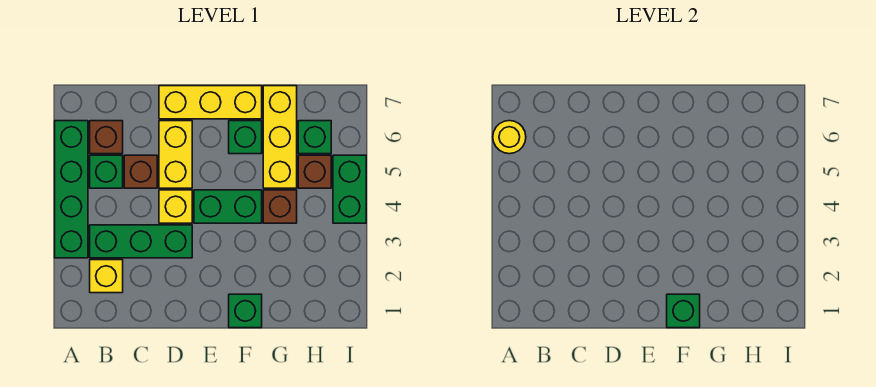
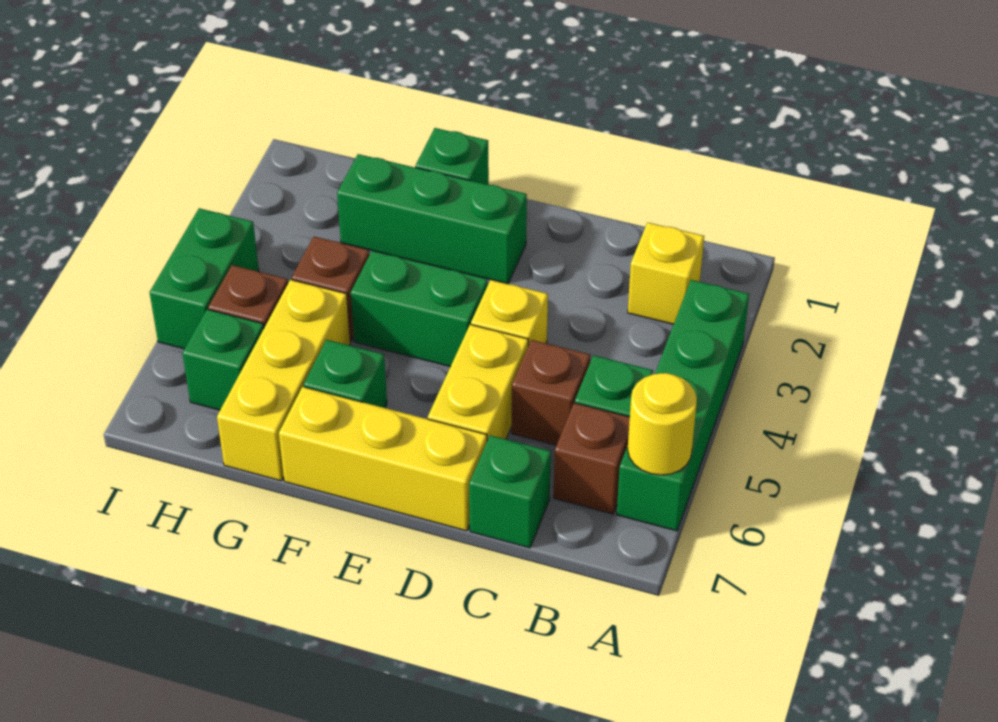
green brick B3:D3 level 1 -> green brick E2:G2 level 1
green brick F1 level 2 -> green brick C7 level 1

